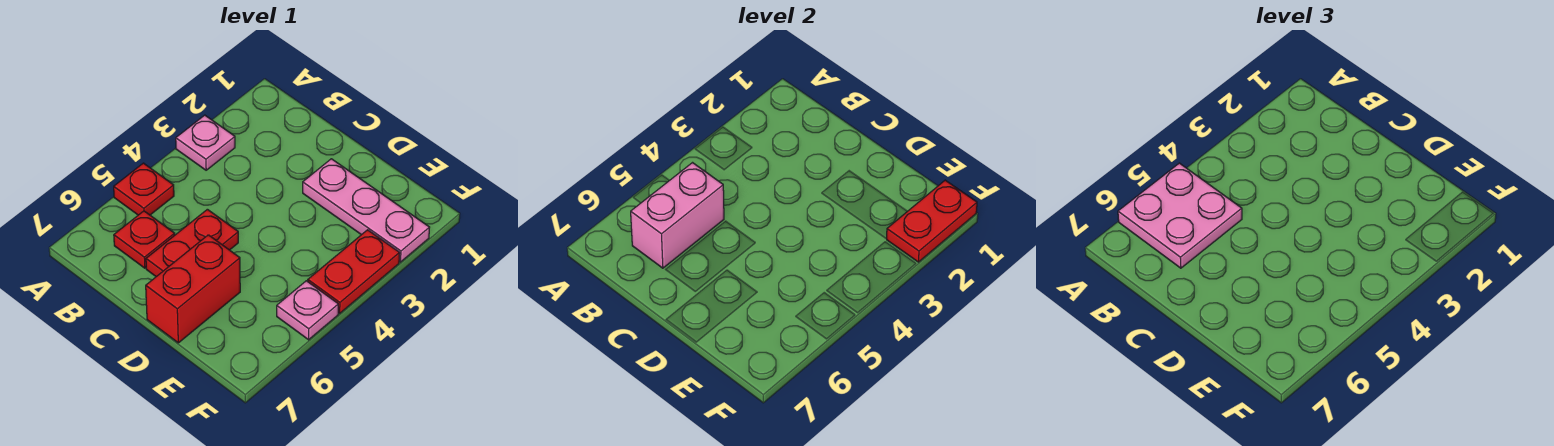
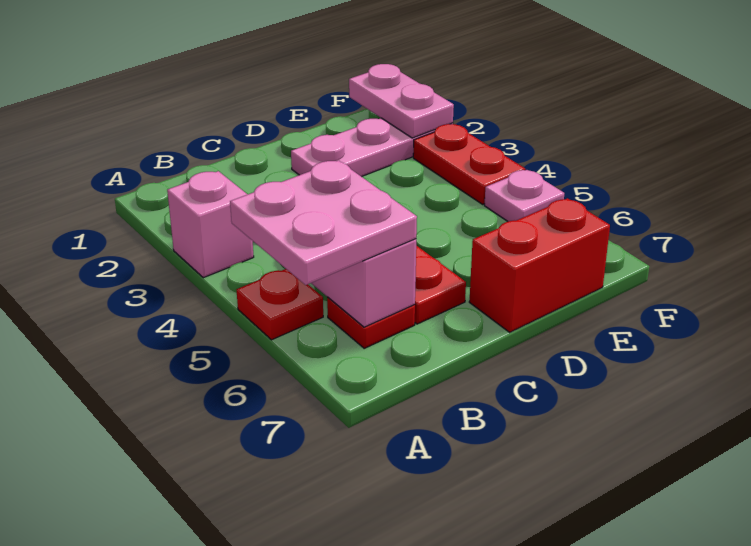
pink plate A3 level 1 -> pink brick A3 level 1
red brick D6:D7 level 1 -> red brick D7:E7 level 1
red plate F1:F2 level 2 -> pink plate F1:F2 level 2

